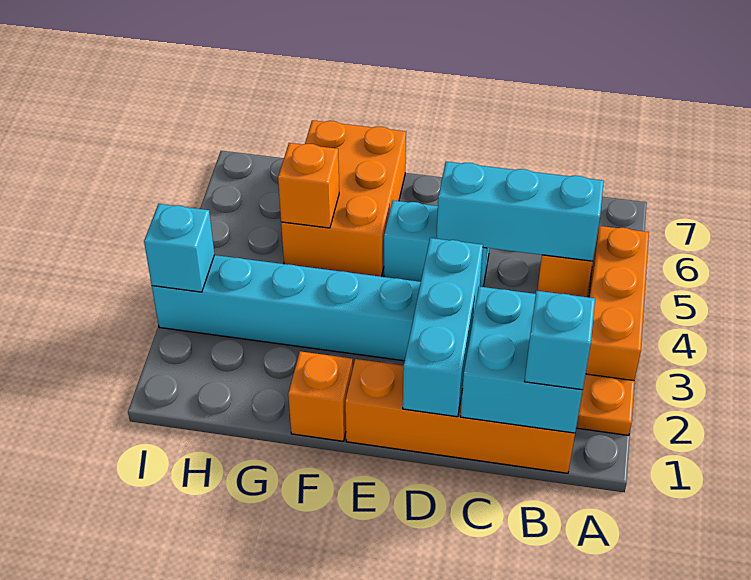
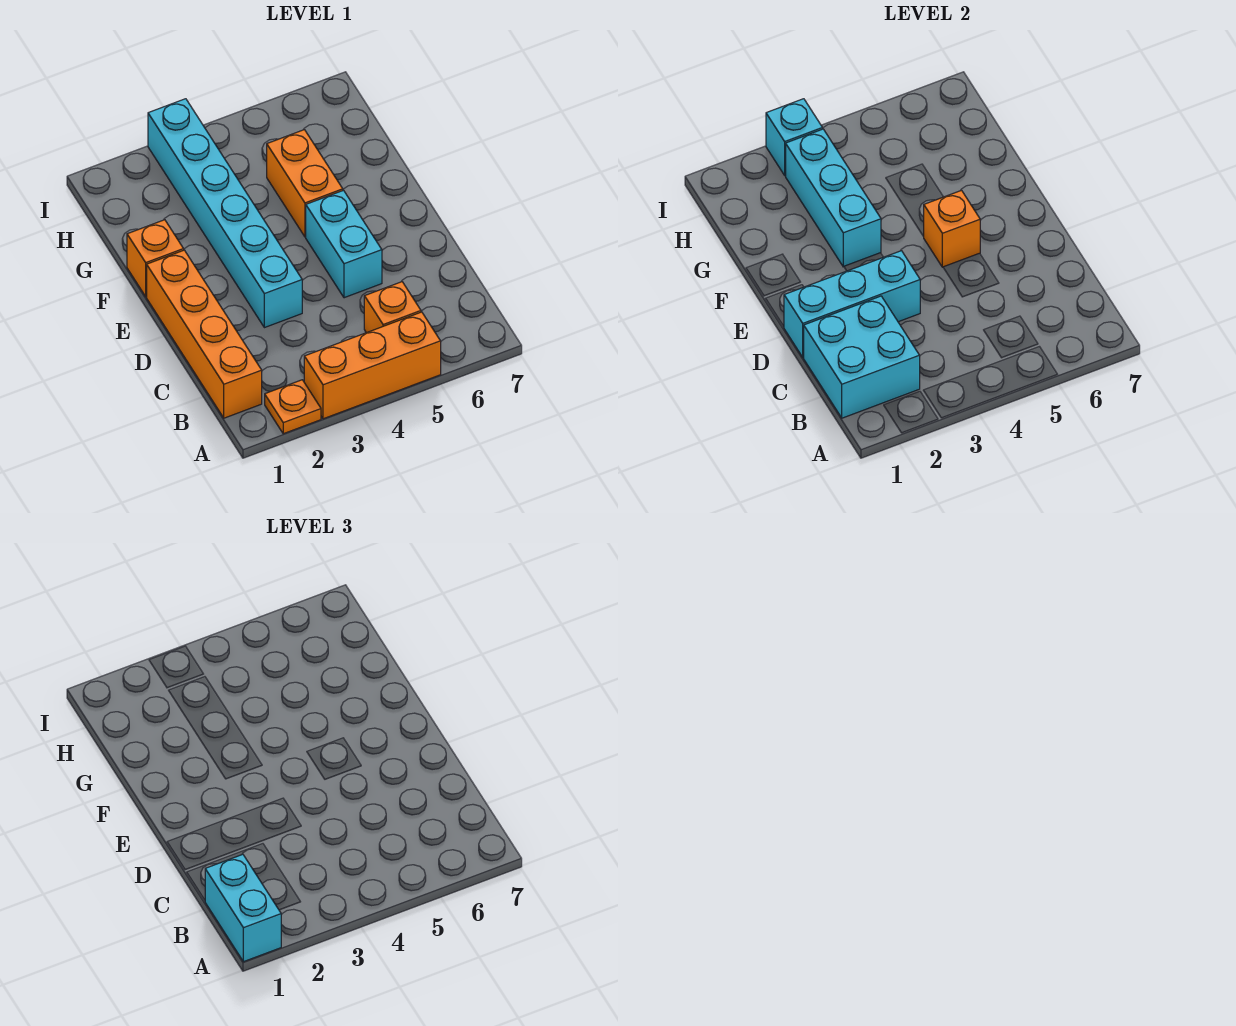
cyan brick B1 level 3 -> cyan brick A1:B1 level 3
cyan brick B5:D5 level 2 -> cyan brick F3:H3 level 2
orange brick F5:G7 level 1 -> orange brick F5:G5 level 1
orange brick G5 level 2 -> orange brick E5 level 2

